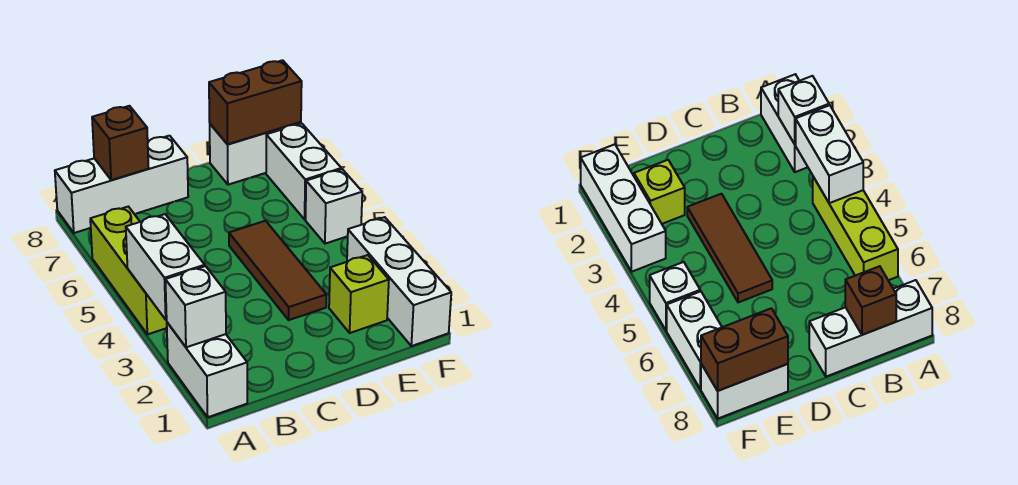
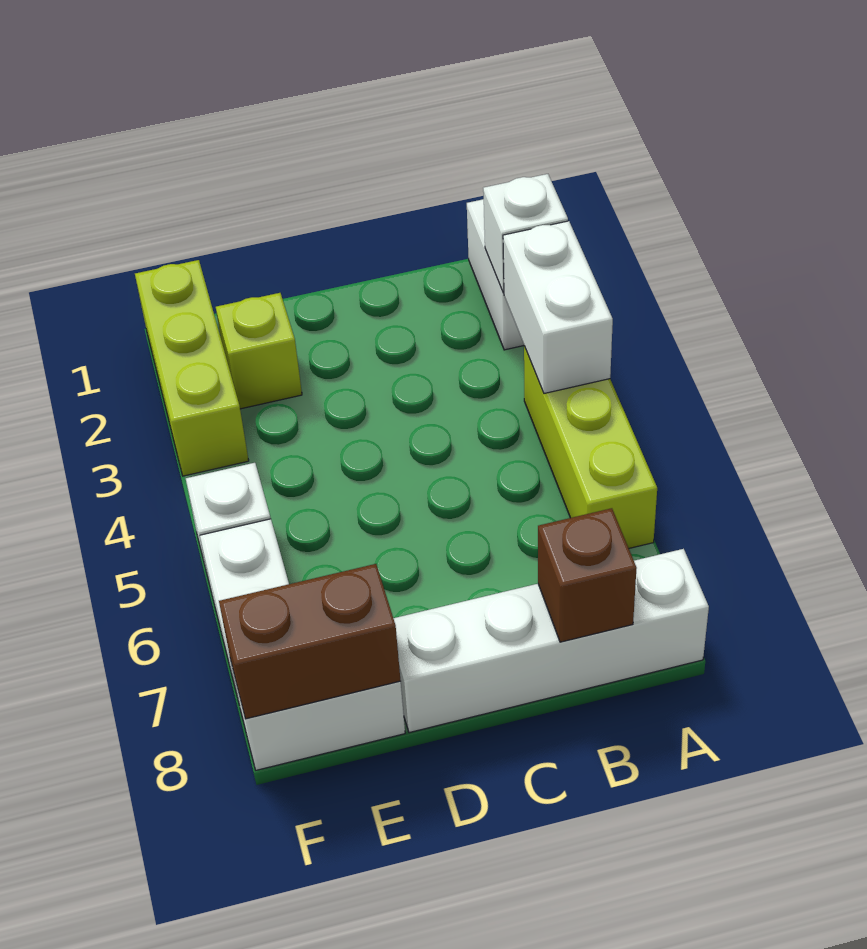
white brick A8:C8 level 1 -> white brick A8:D8 level 1
brown tile D3:D5 level 1 -> none
white brick F1:F3 level 1 -> lime brick F1:F3 level 1

